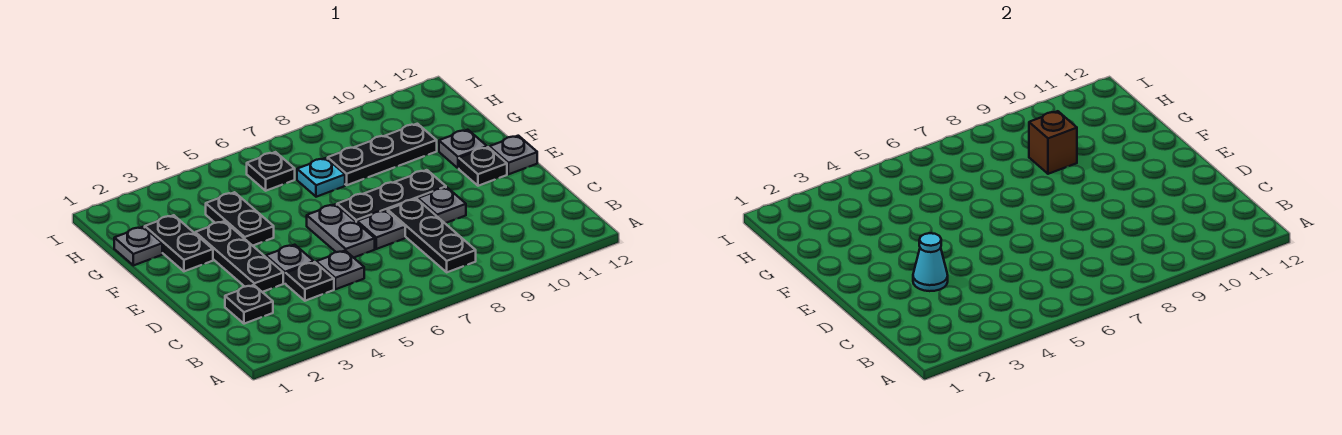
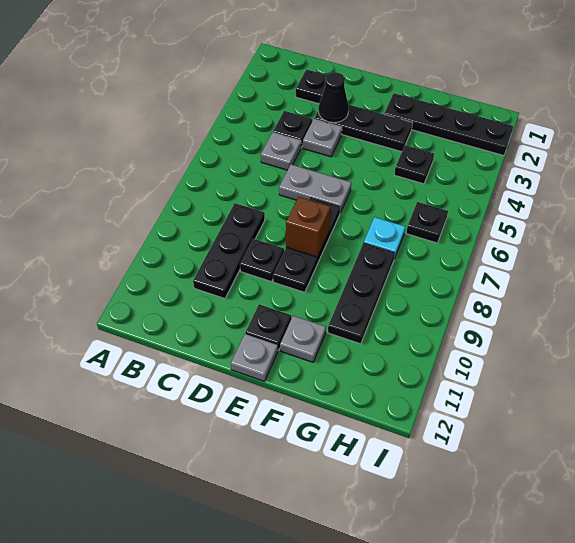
black plate B8:D8 level 1 -> black plate C8:C10 level 1
cyan cone D3 level 2 -> black cone D3 level 2
grey plate D7 level 1 -> none
grey plate D9 level 1 -> black plate D9 level 1
black plate F2:G2 level 1 -> black plate F2:I2 level 1
black plate F4:G4 level 1 -> black plate G4 level 1
grey plate G1 level 1 -> none
brown brick G9 level 2 -> brown brick E8 level 2

